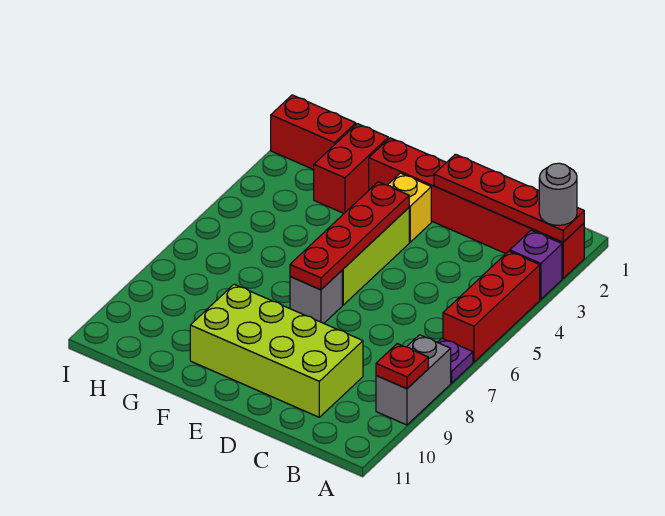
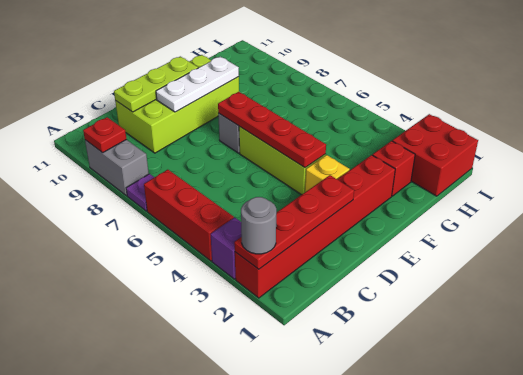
none -> lime plate C10:E10 level 2
none -> white plate D9:F9 level 2
red brick G2:G3 level 1 -> red brick G2 level 1
red brick H2:I2 level 1 -> red brick H1:I2 level 1

